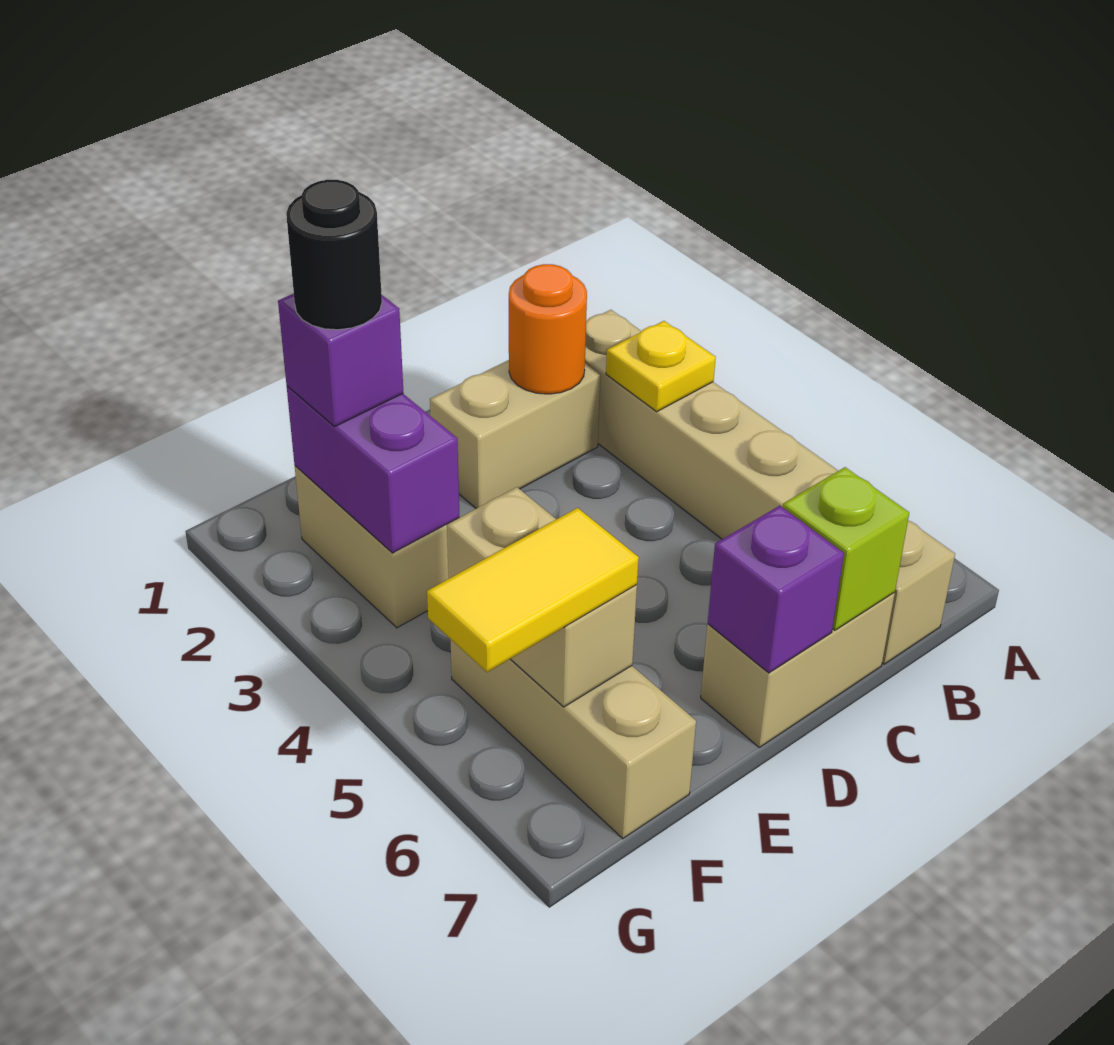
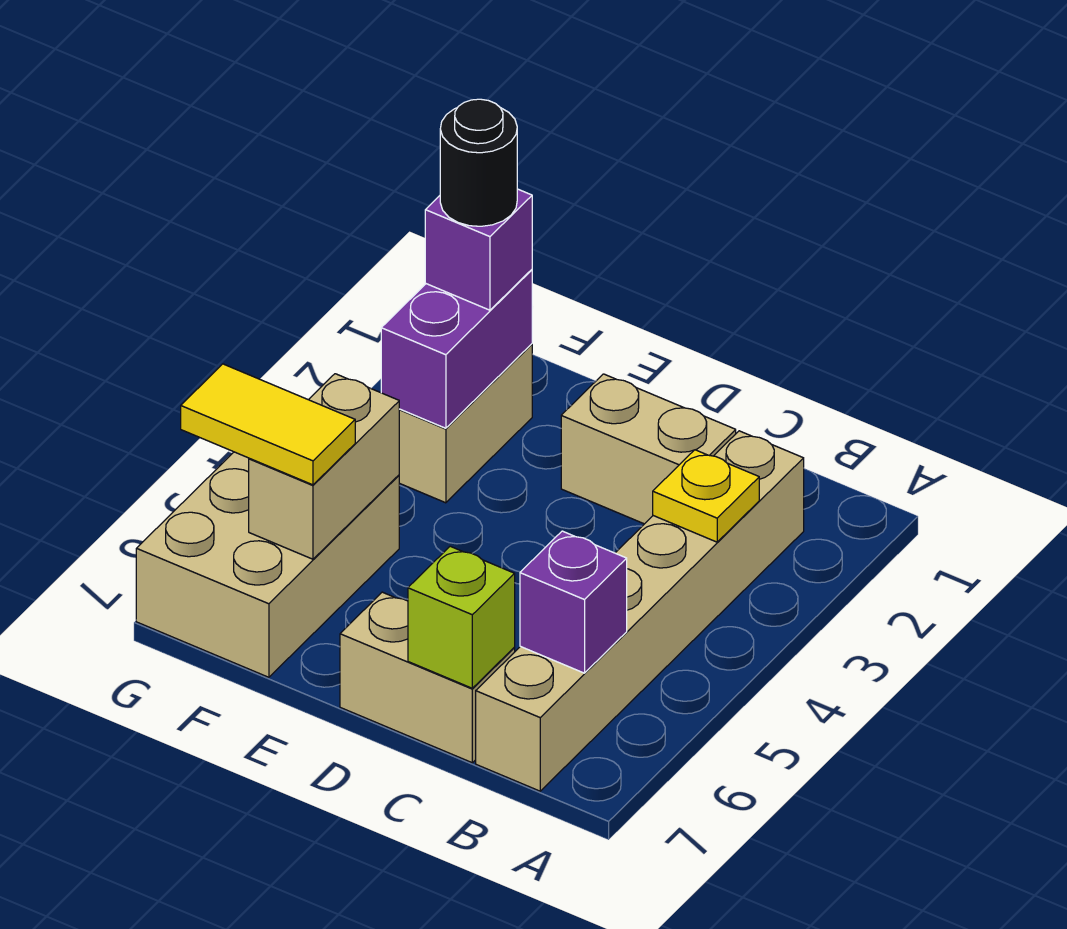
orange round brick C2 level 2 -> none
purple brick D7 level 2 -> purple brick B6 level 2
tan brick F5:F7 level 1 -> tan brick F5:G7 level 1

